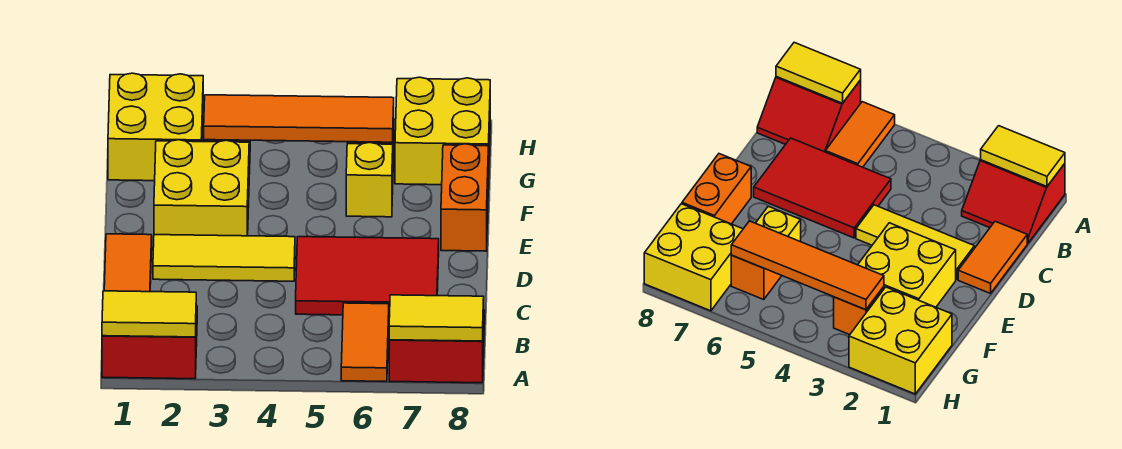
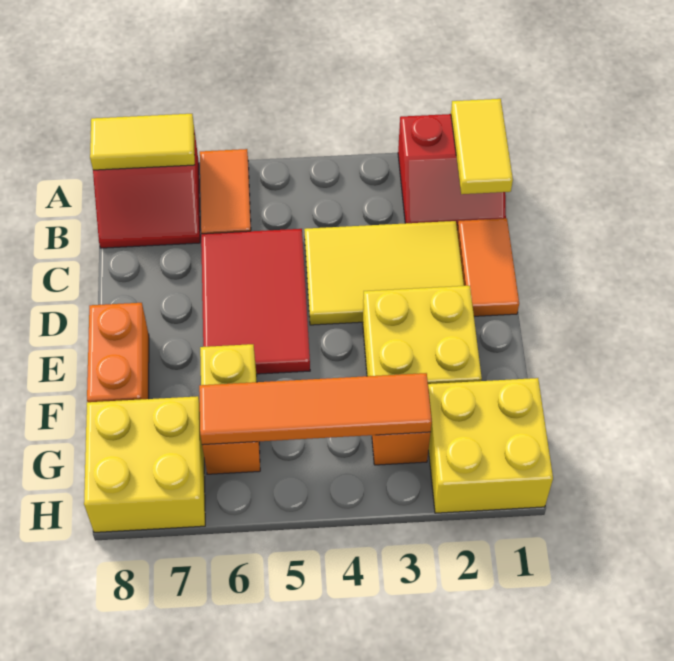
yellow tile A1:A2 level 2 -> yellow tile A1:B1 level 2
red tile C5:D7 level 1 -> red tile C5:E6 level 1
yellow tile D2:D4 level 1 -> yellow tile C2:D4 level 1

